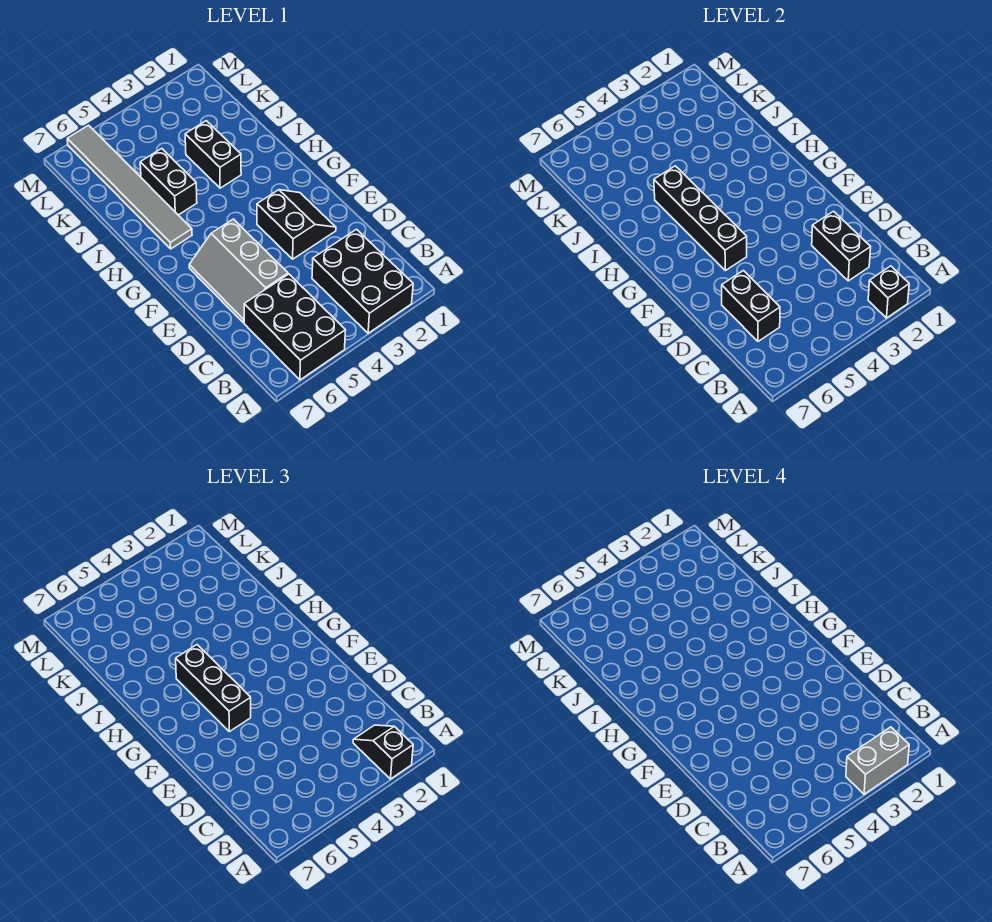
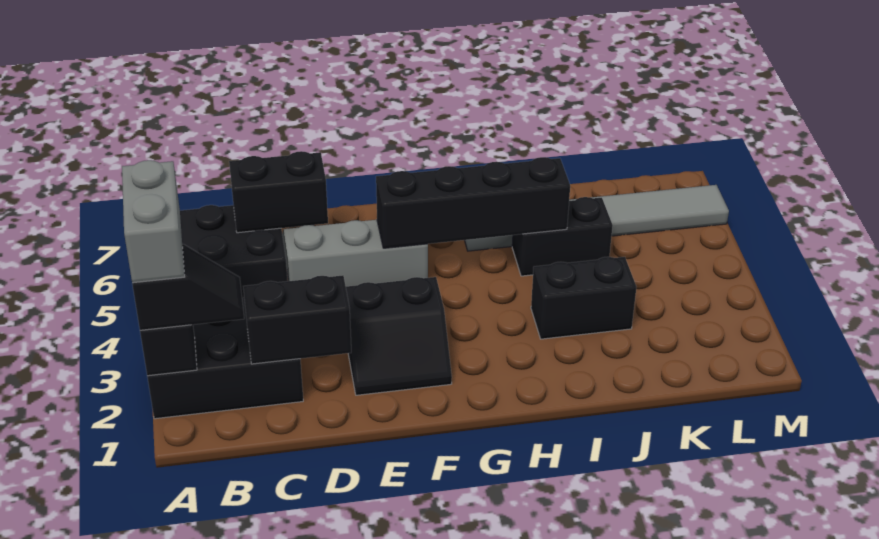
black brick F5:H5 level 3 -> none

